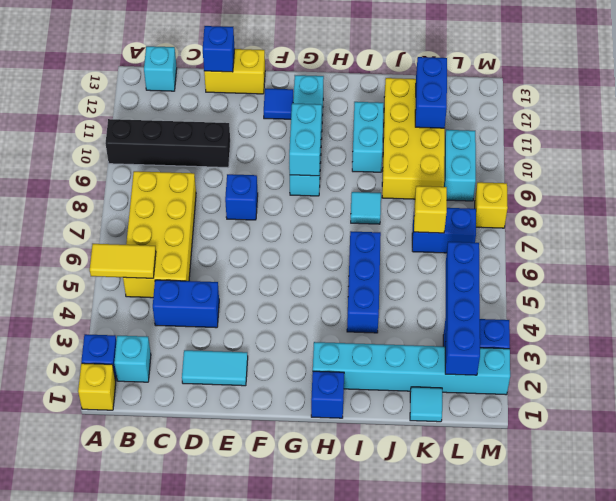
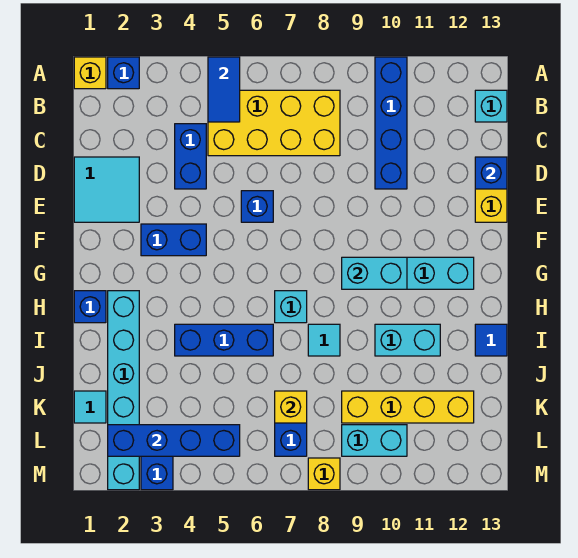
yellow tile A5:B5 level 2 -> blue tile A5:B5 level 2
black brick A10:D10 level 1 -> blue brick A10:D10 level 1
cyan brick B2 level 1 -> cyan brick H7 level 1
cyan tile D2:E2 level 1 -> cyan tile D1:E2 level 1
blue brick E8 level 1 -> blue brick E6 level 1
blue tile F12 level 1 -> blue tile I13 level 1
yellow brick J9:K12 level 1 -> yellow brick K9:K12 level 1
blue brick K11:K12 level 2 -> blue brick F3:F4 level 1

